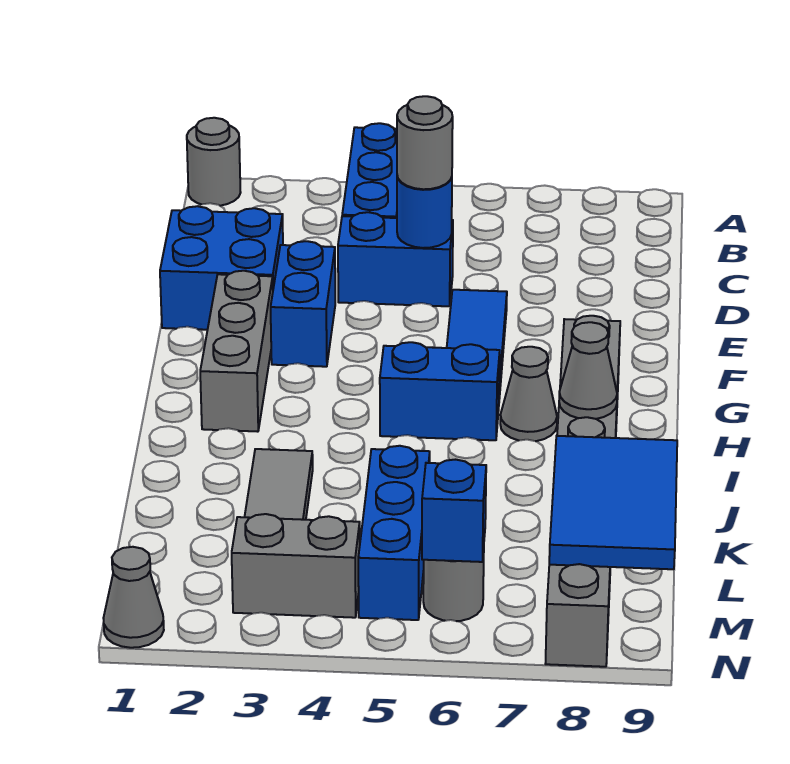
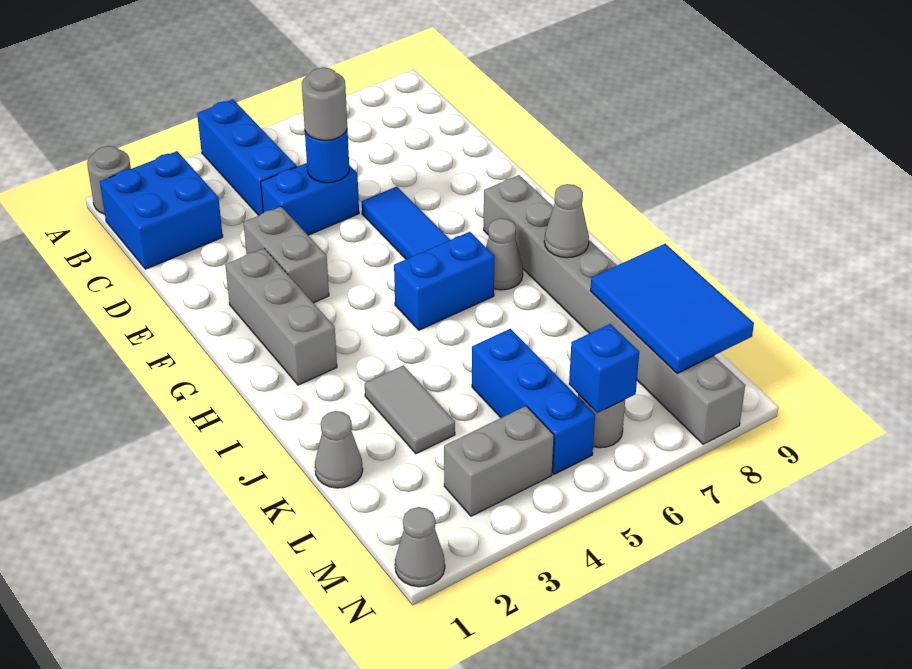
blue brick D1:E2 level 1 -> blue brick B1:C2 level 1
blue brick E3:F3 level 1 -> grey brick E3:F3 level 1
none -> grey cone K1 level 1

